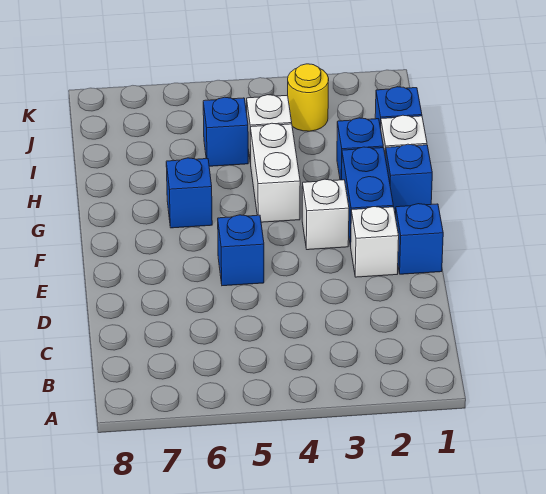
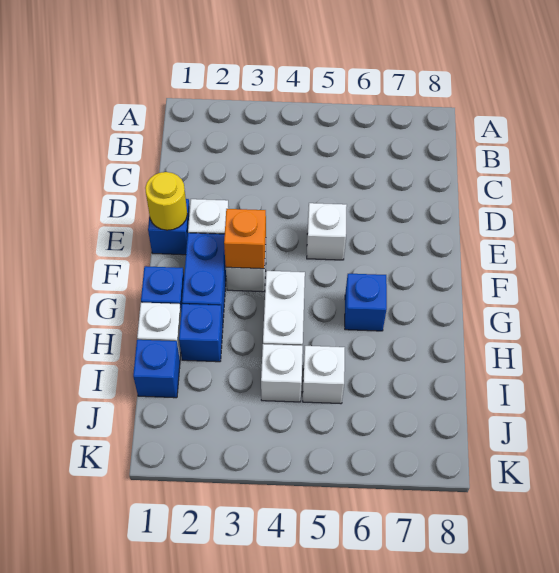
blue brick E5 level 1 -> white brick E5 level 1
none -> orange brick F3 level 2
blue brick I5 level 1 -> white brick I5 level 1
yellow round brick J3 level 1 -> yellow round brick E1 level 2

